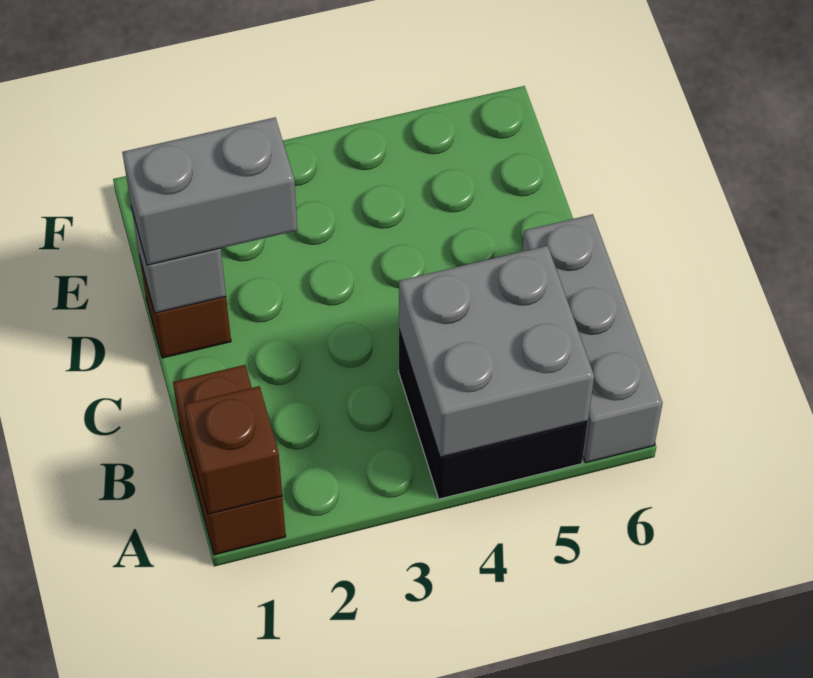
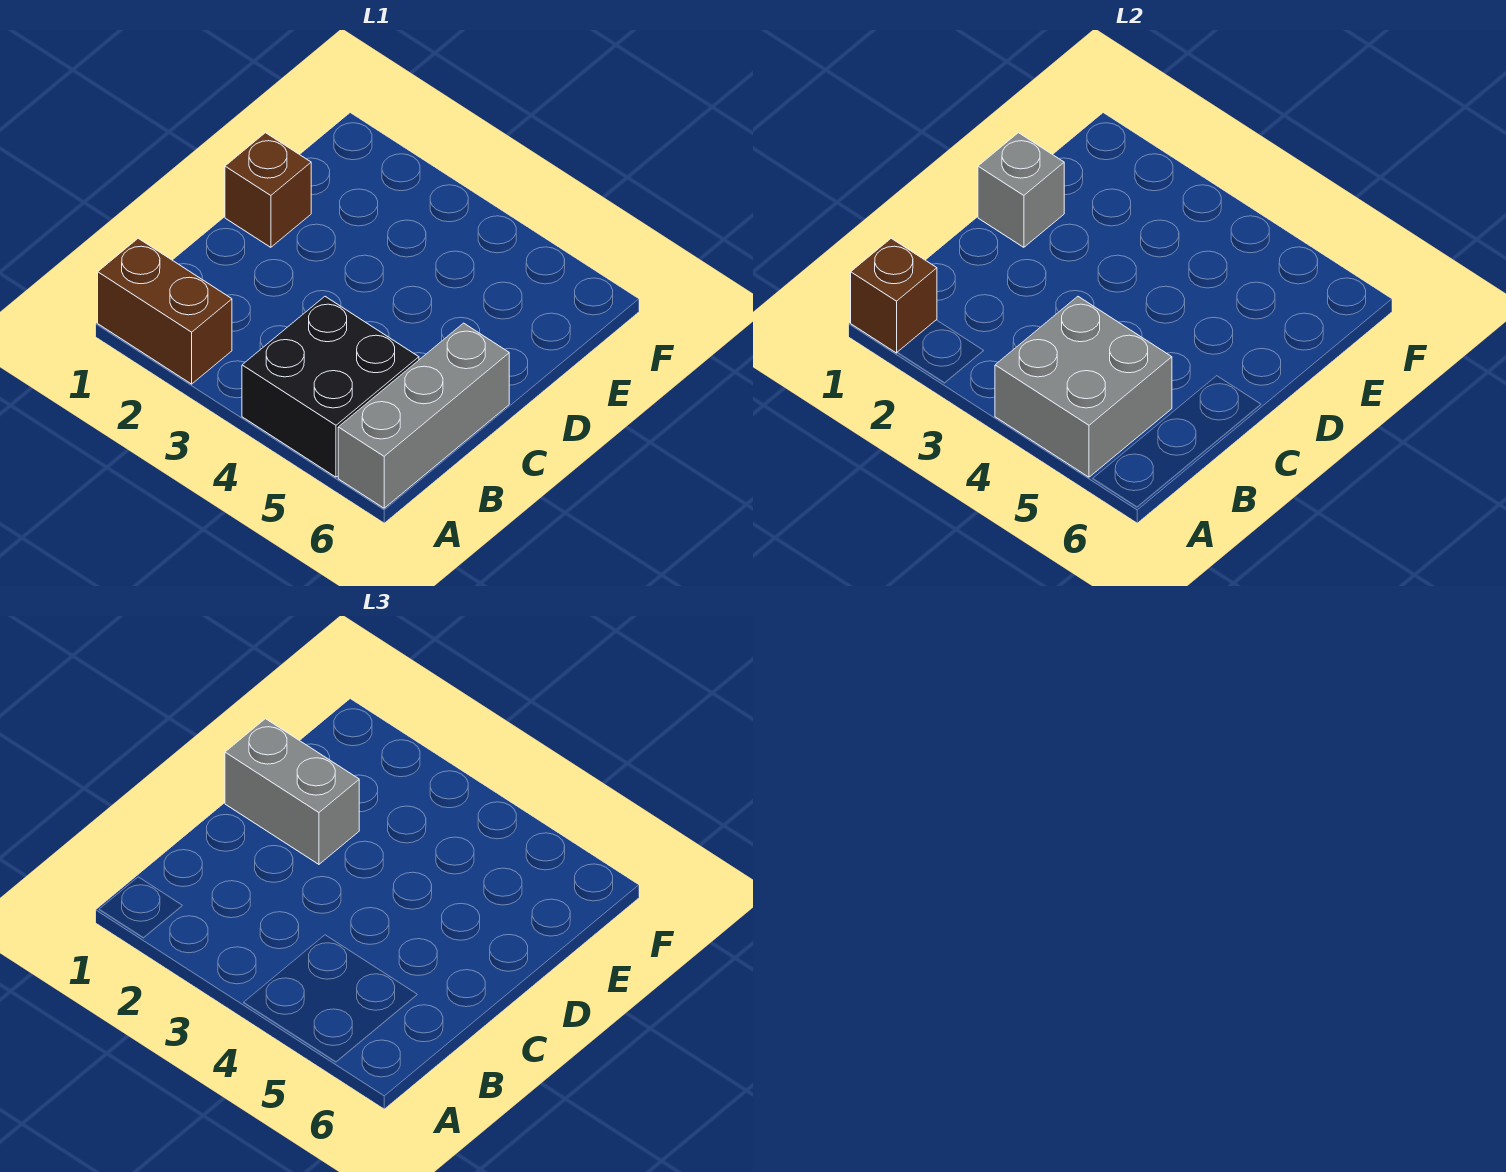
brown brick A1:B1 level 1 -> brown brick A1:A2 level 1

